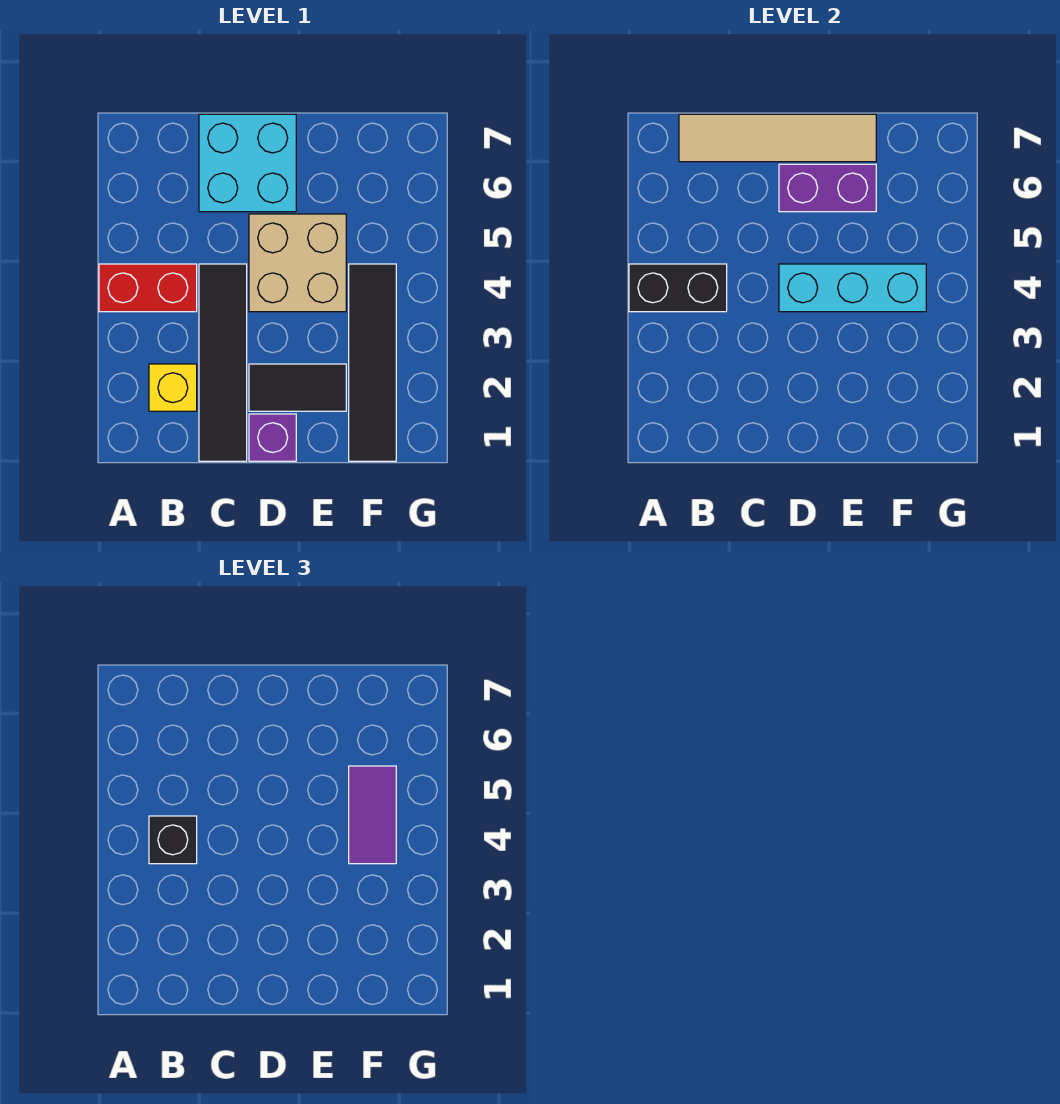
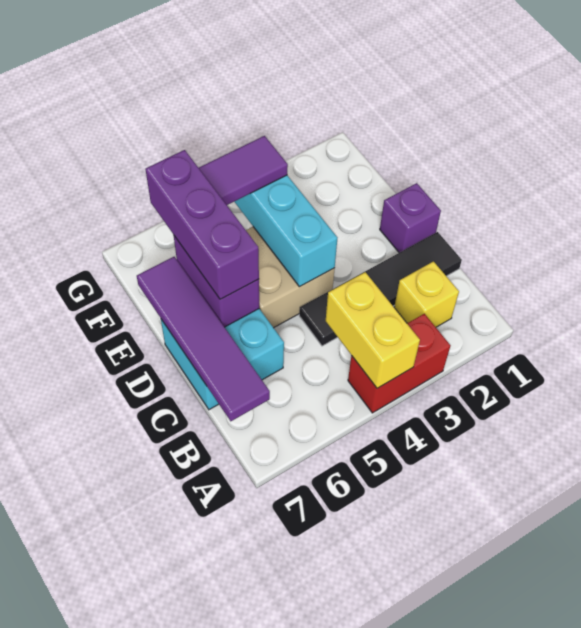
red brick A4:B4 level 1 -> red brick A3:A4 level 1
black brick A4:B4 level 2 -> yellow brick A4:B4 level 2
black brick B4 level 3 -> none
tan tile B7:E7 level 2 -> purple tile B7:E7 level 2
black tile D2:E2 level 1 -> none
none -> purple brick D6:F6 level 3
black tile F1:F4 level 1 -> none

